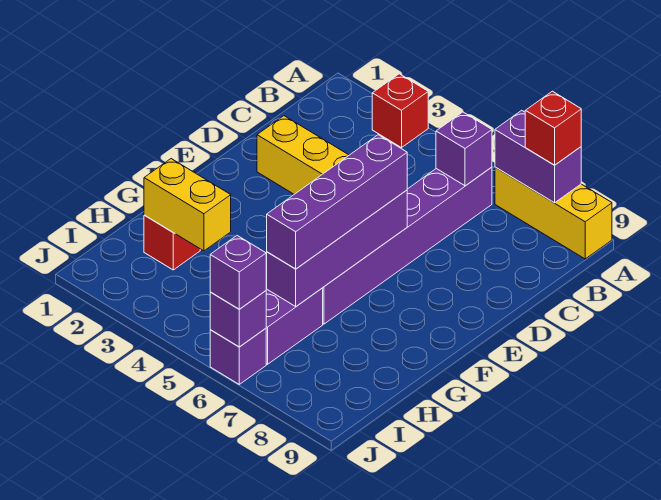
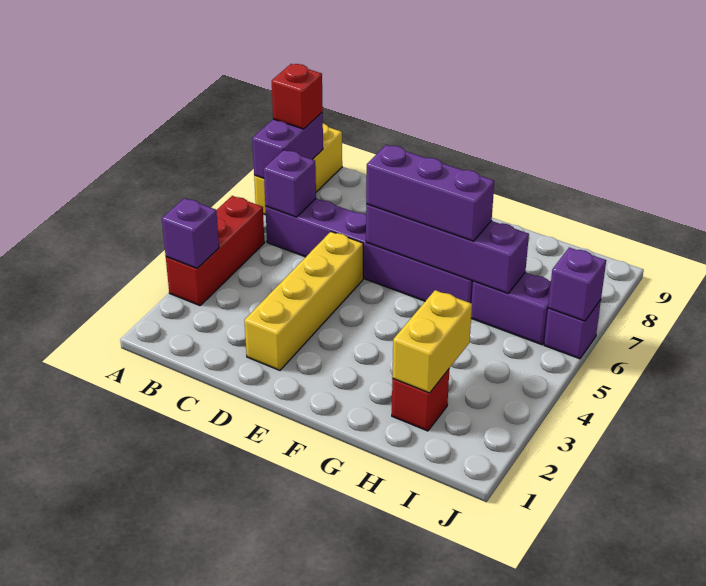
red brick A3 level 1 -> red brick A3:A5 level 1
purple brick E6:H6 level 3 -> purple brick E6:G6 level 3
purple brick J6 level 3 -> purple brick A3 level 2

